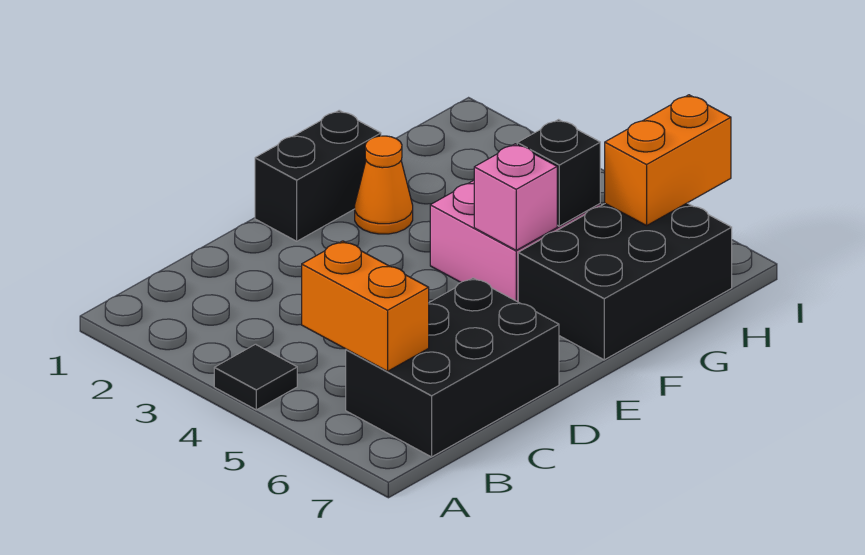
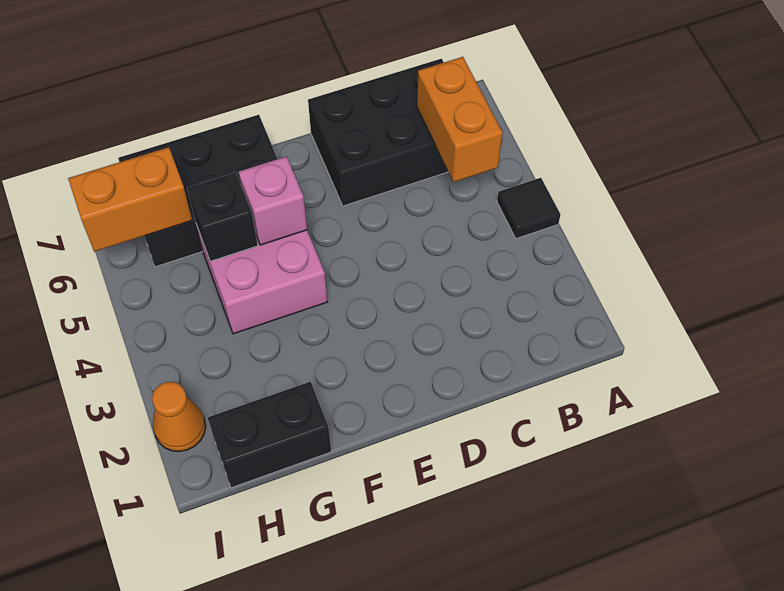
black brick E1:F1 level 1 -> black brick G1:H1 level 1
orange cone F2 level 1 -> orange cone I2 level 1

